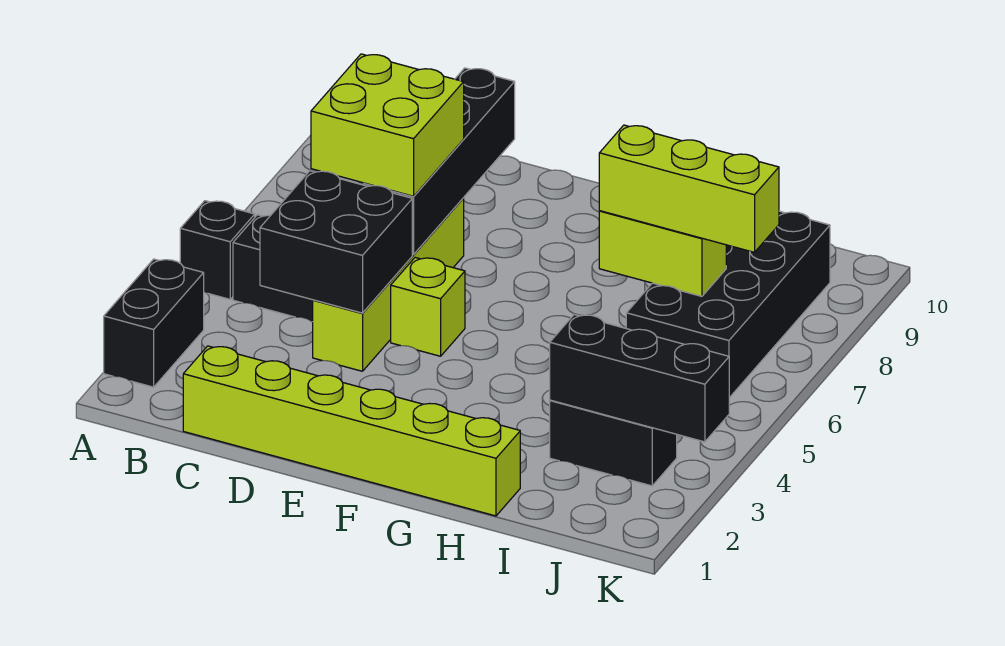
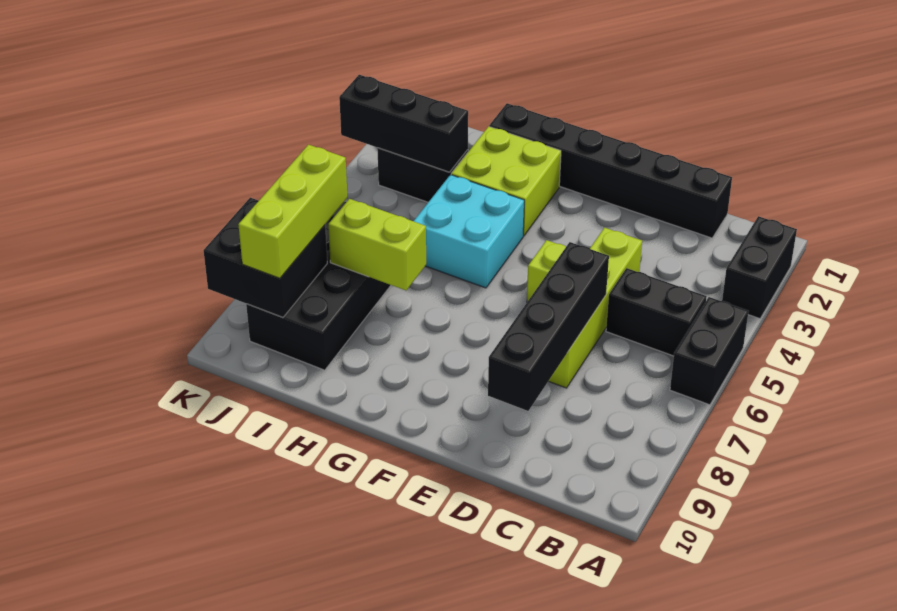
black brick A5 level 1 -> black brick A5:A6 level 1
lime brick C1:H1 level 1 -> black brick C1:H1 level 1
black brick C4:D5 level 2 -> black brick J8:K9 level 2
lime brick C6:D7 level 3 -> lime brick G2:H3 level 1
none -> cyan brick G4:H5 level 1
lime brick H7:J7 level 3 -> lime brick J7:J9 level 3

